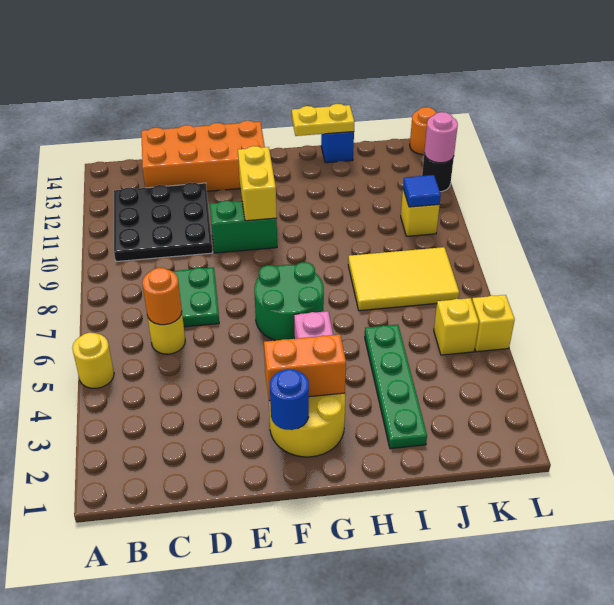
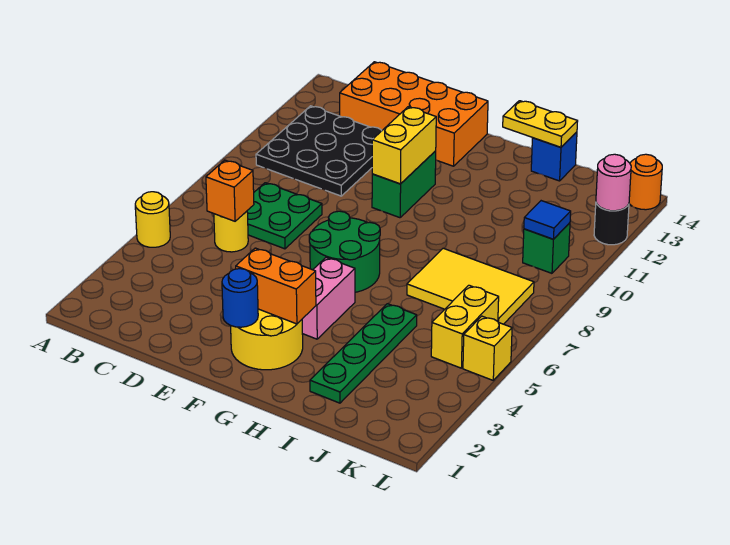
orange round brick C6 level 2 -> orange brick C6 level 2
green brick E10:F10 level 1 -> green brick F10:F11 level 1
yellow brick K5 level 1 -> yellow brick K5:K6 level 1
yellow brick K10 level 1 -> green brick K10 level 1

